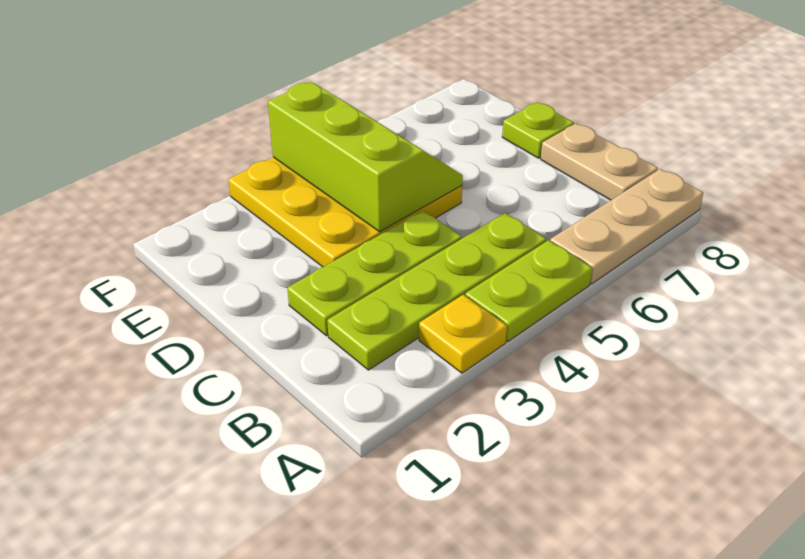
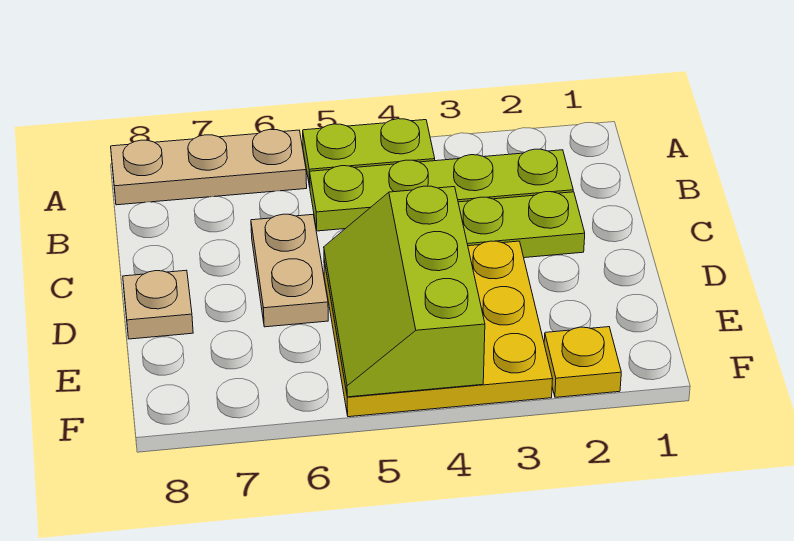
yellow plate A3 level 1 -> yellow plate F2 level 1
tan plate B8:C8 level 1 -> tan plate C6:D6 level 1
lime plate D8 level 1 -> tan plate D8 level 1

